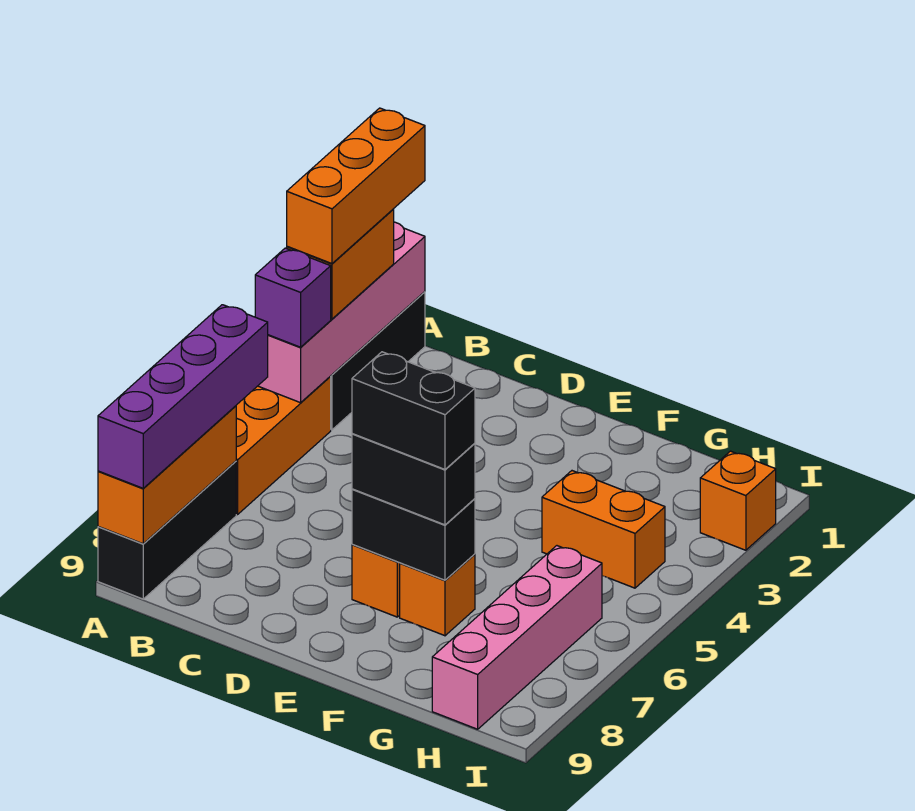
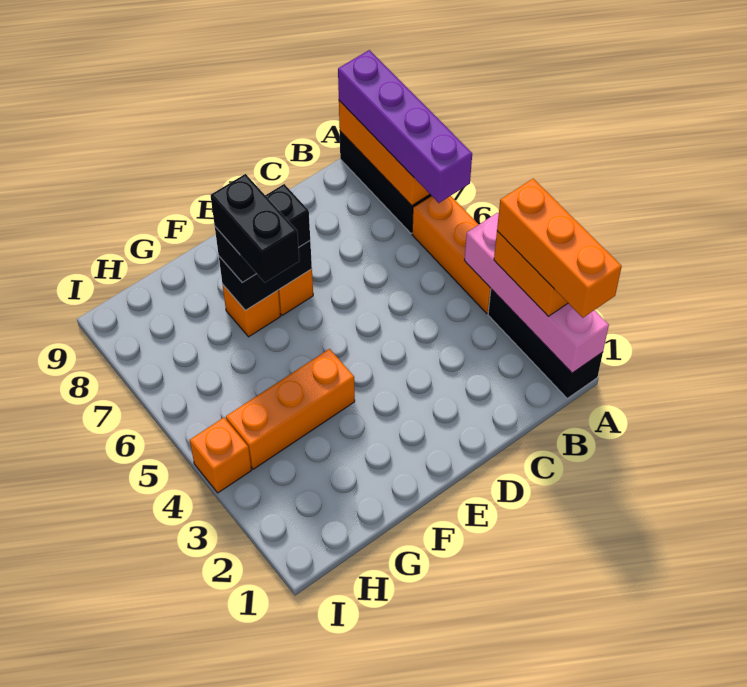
purple brick A4 level 3 -> none
black brick E7:F7 level 4 -> black brick F6:F7 level 4
orange brick G4:H4 level 1 -> orange brick F4:H4 level 1
pink brick H6:H9 level 1 -> none
orange brick I2 level 1 -> orange brick I4 level 1

